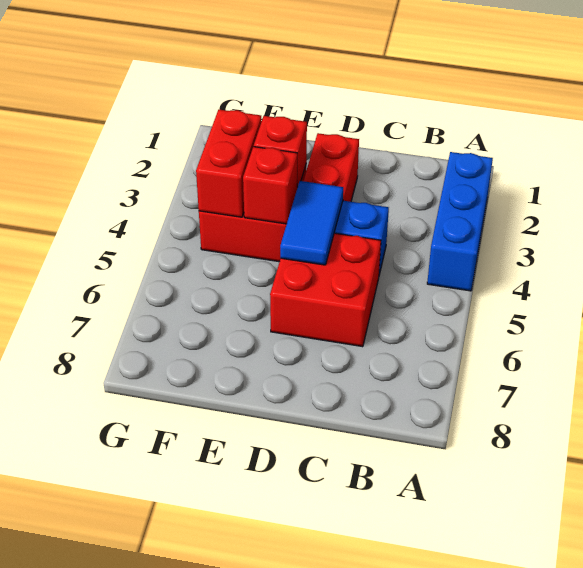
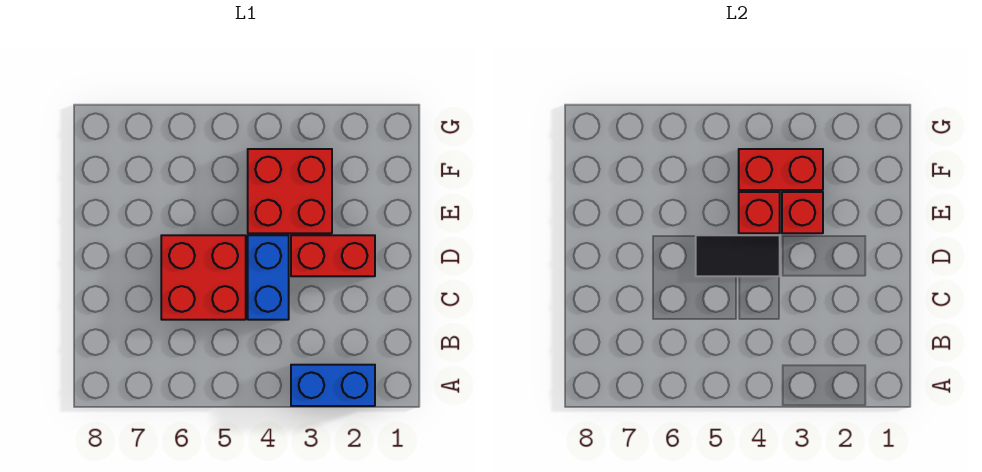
blue brick A2:A4 level 1 -> blue brick A2:A3 level 1
blue tile D4:D5 level 2 -> black tile D4:D5 level 2

